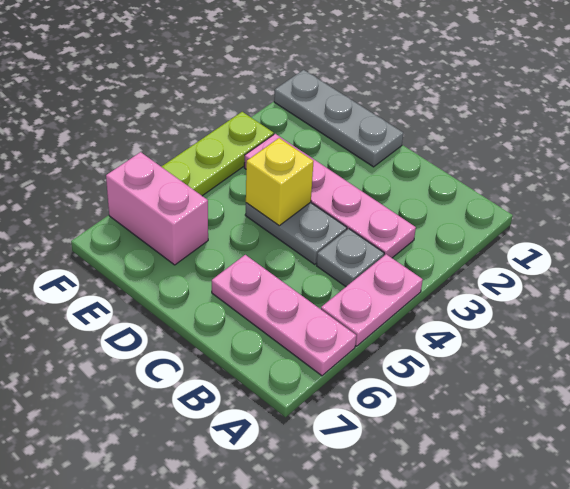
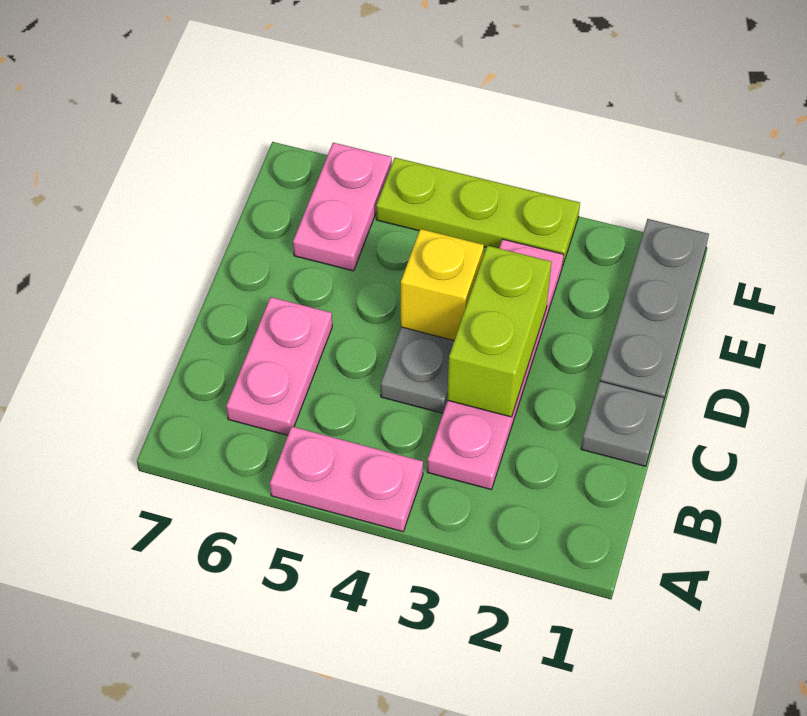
pink plate A6:C6 level 1 -> pink plate B6:C6 level 1
grey plate B4 level 1 -> grey plate C1 level 1
none -> lime brick C3:D3 level 2
pink brick E6:F6 level 1 -> pink plate E6:F6 level 1

